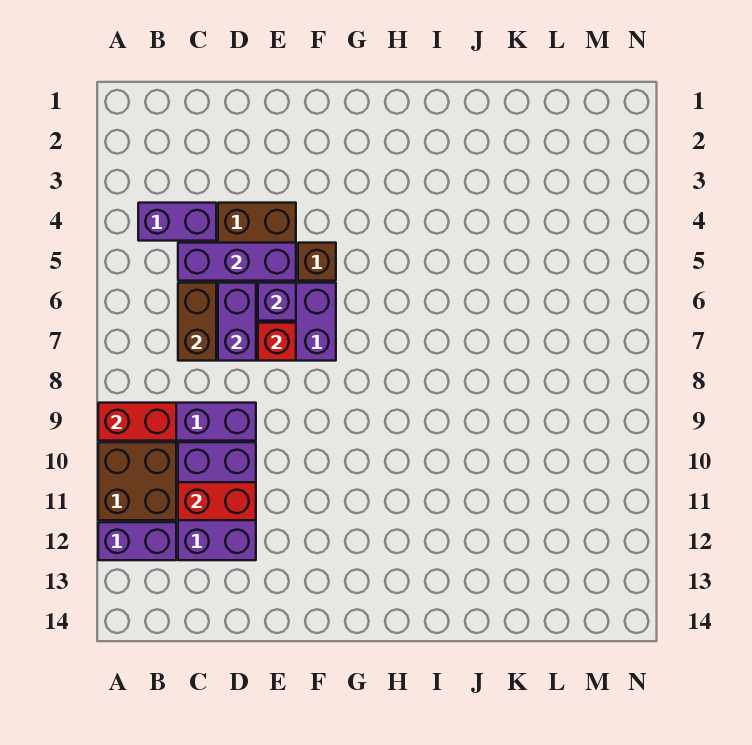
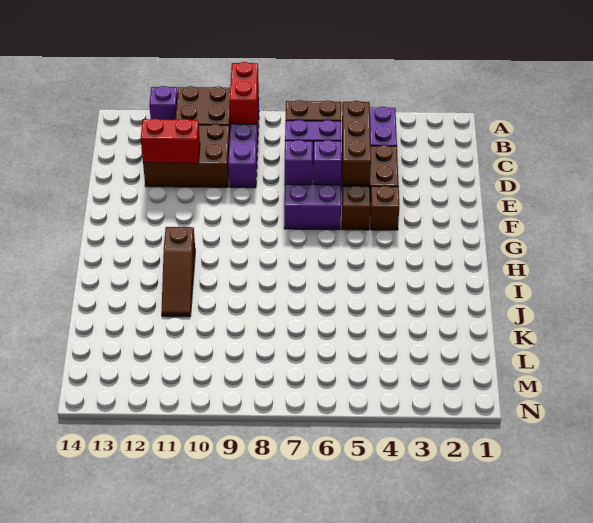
purple brick A12:B12 level 1 -> purple brick A12 level 1
purple brick C5:E5 level 2 -> brown brick C5:E5 level 2
purple brick C10:D12 level 1 -> brown brick C10:D12 level 1
red brick C11:D11 level 2 -> red brick D11:D12 level 2
red brick E7 level 2 -> purple brick E7 level 2
none -> brown brick F4 level 1
none -> brown slope H11:J11 level 1 top H

